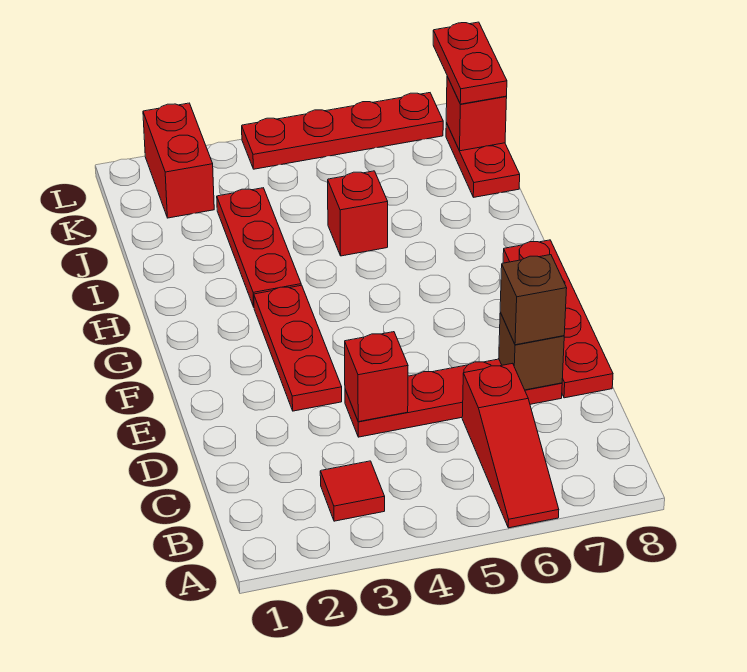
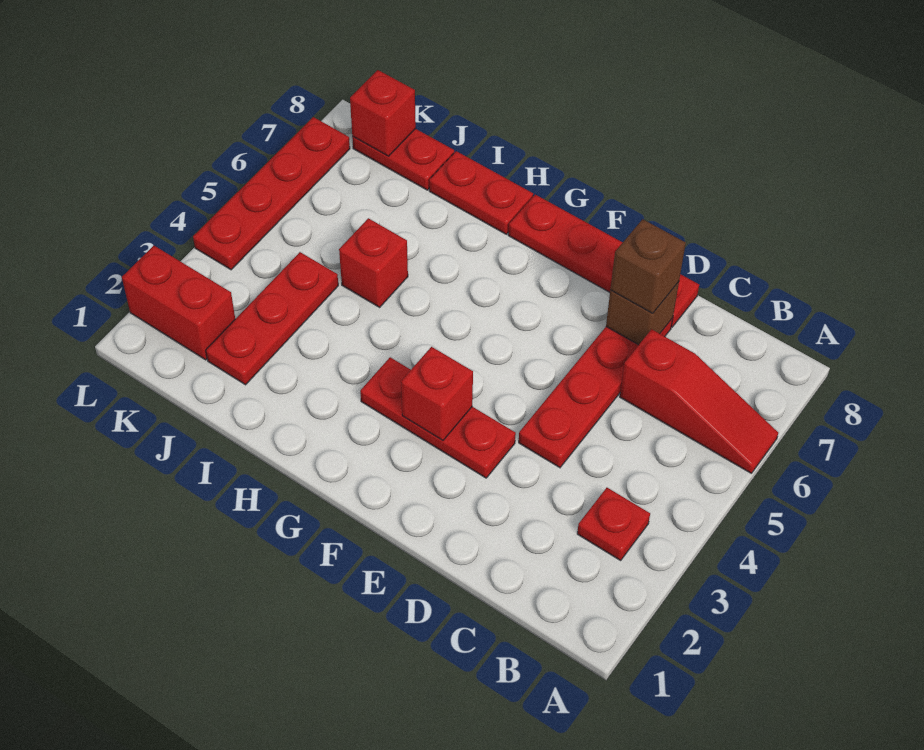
red tile B3 level 1 -> red plate B3 level 1
red brick D4 level 2 -> red brick F3 level 2
red plate H3:J3 level 1 -> red plate J2:J4 level 1
red plate K8:L8 level 3 -> red plate H8:I8 level 1

